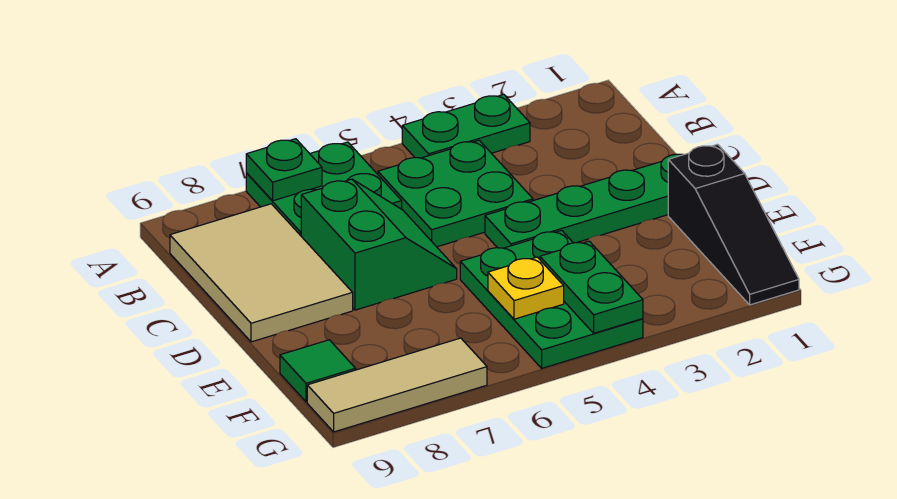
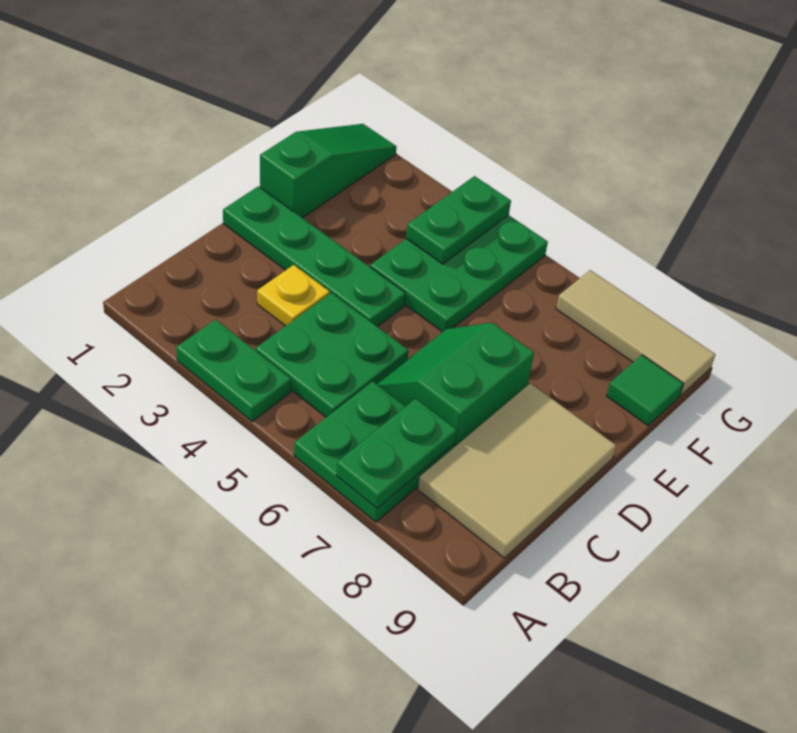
green plate A7 level 2 -> green plate A7:B7 level 2
black slope E1:G1 level 1 top E -> green slope E1:G1 level 1 top E
yellow plate F5 level 2 -> yellow plate C3 level 1

